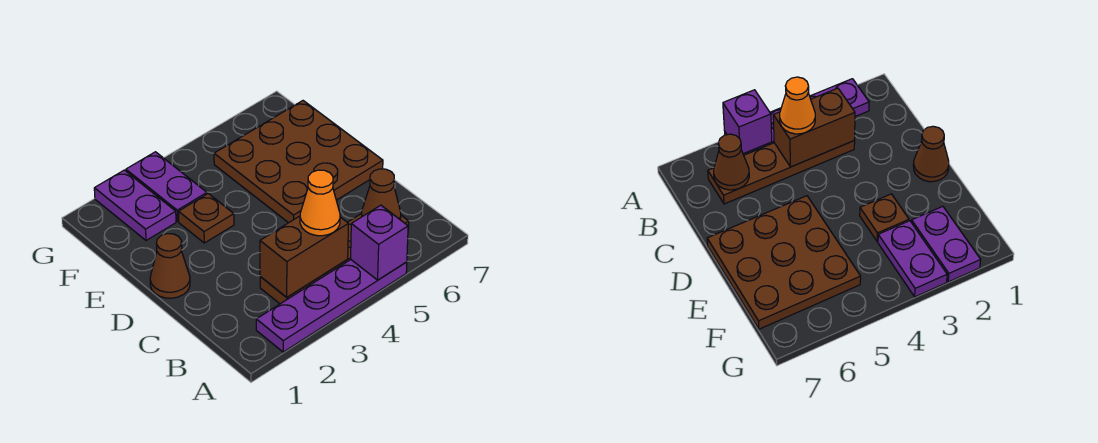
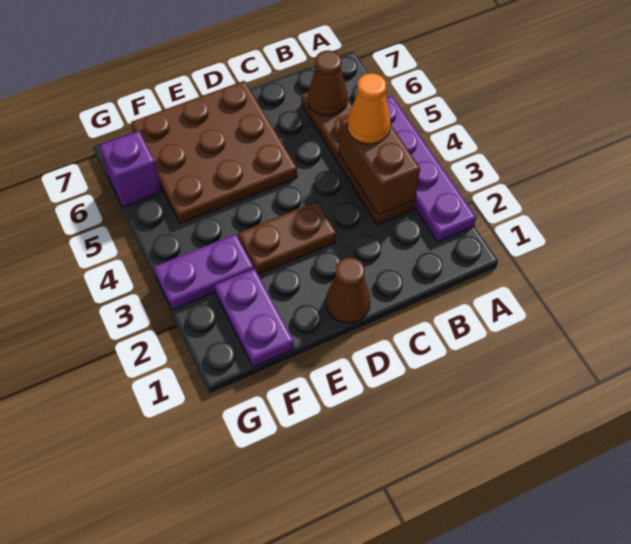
purple brick A5 level 2 -> purple brick G6 level 1
brown plate E3 level 1 -> brown plate D3:E3 level 1
purple plate F2:G2 level 1 -> purple plate F1:F2 level 1

